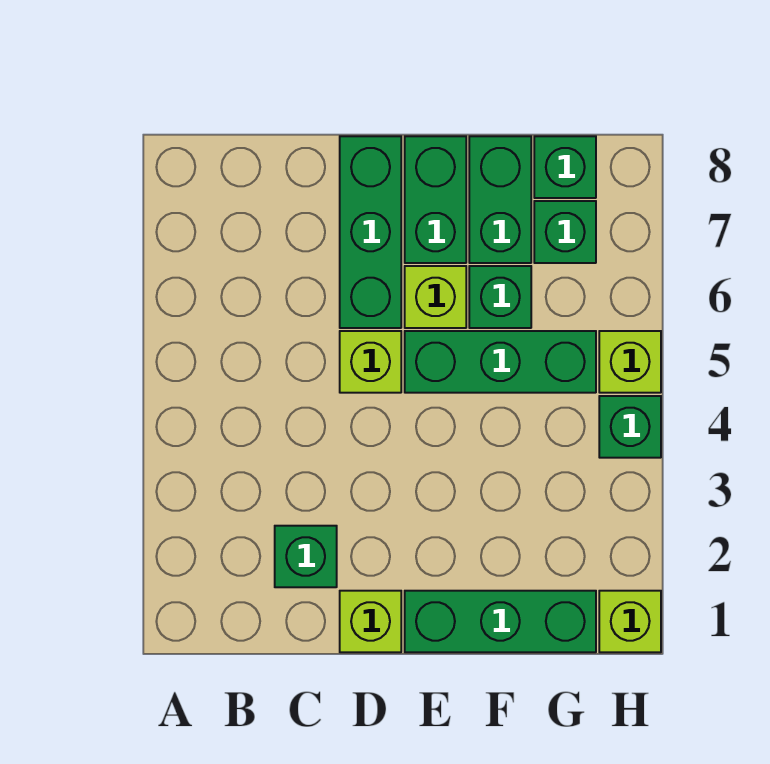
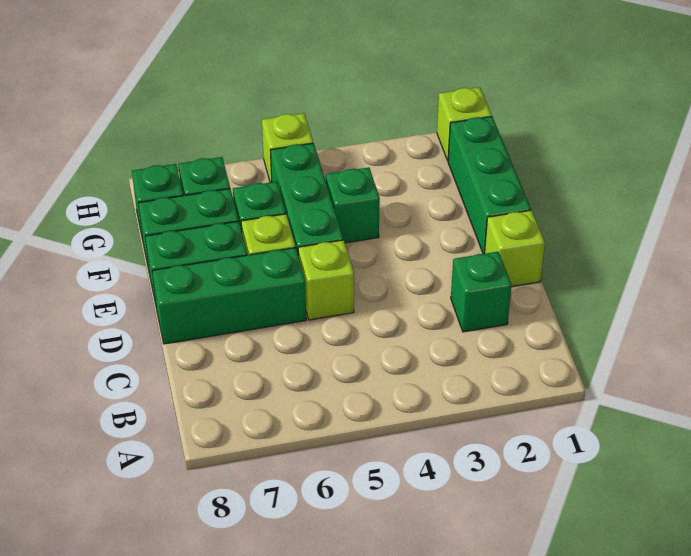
green brick H4 level 1 -> green brick F4 level 1

